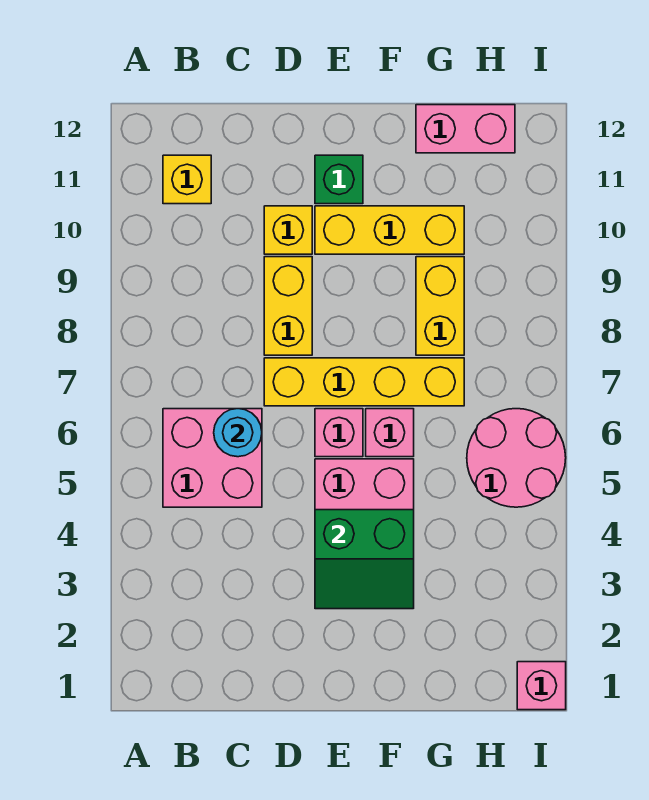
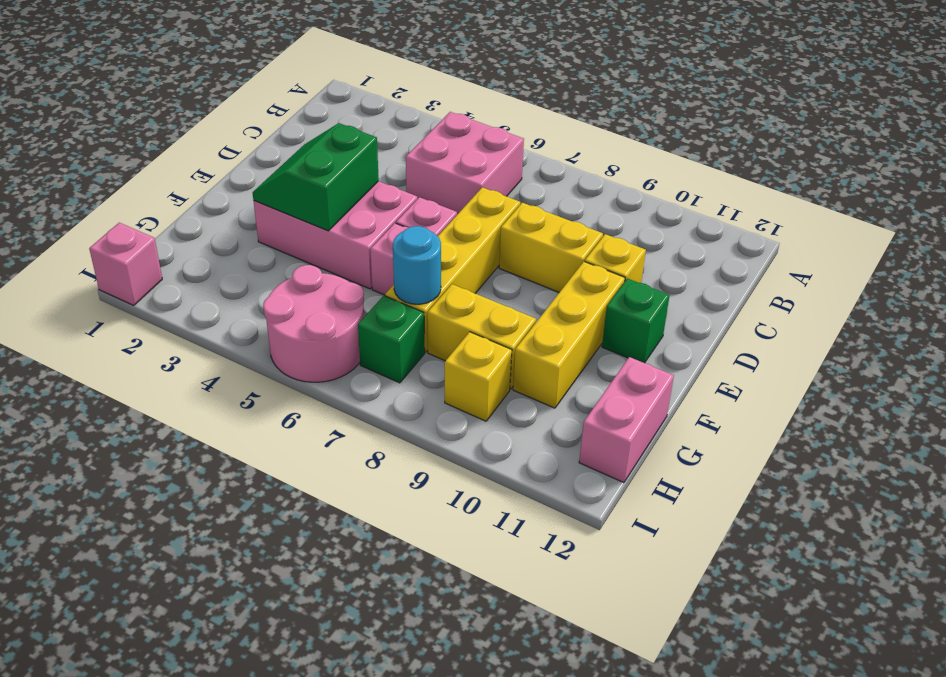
yellow brick B11 level 1 -> yellow brick H9 level 1
cyan round brick C6 level 2 -> cyan round brick G7 level 2
none -> green brick H7 level 1

